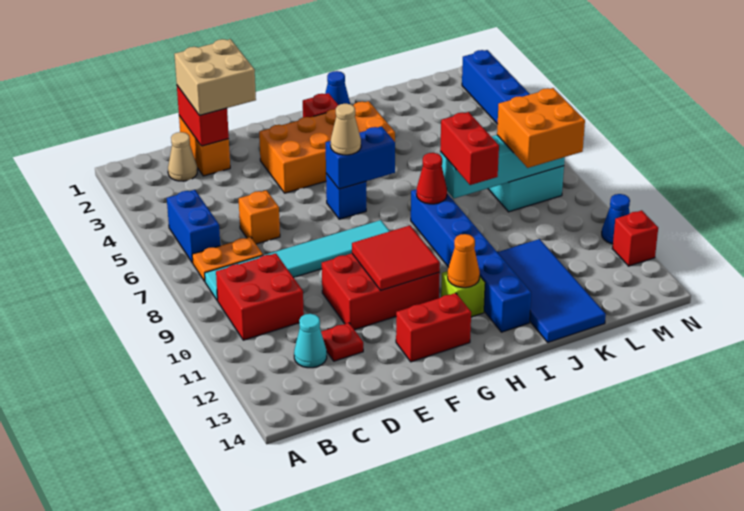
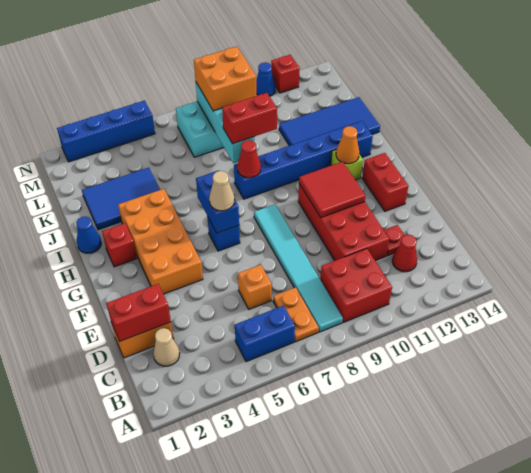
cyan cone C12 level 1 -> red cone C12 level 1
tan brick D1:E2 level 3 -> none
red brick E10:G11 level 1 -> red brick D10:G11 level 1
none -> blue tile J2:K4 level 1

